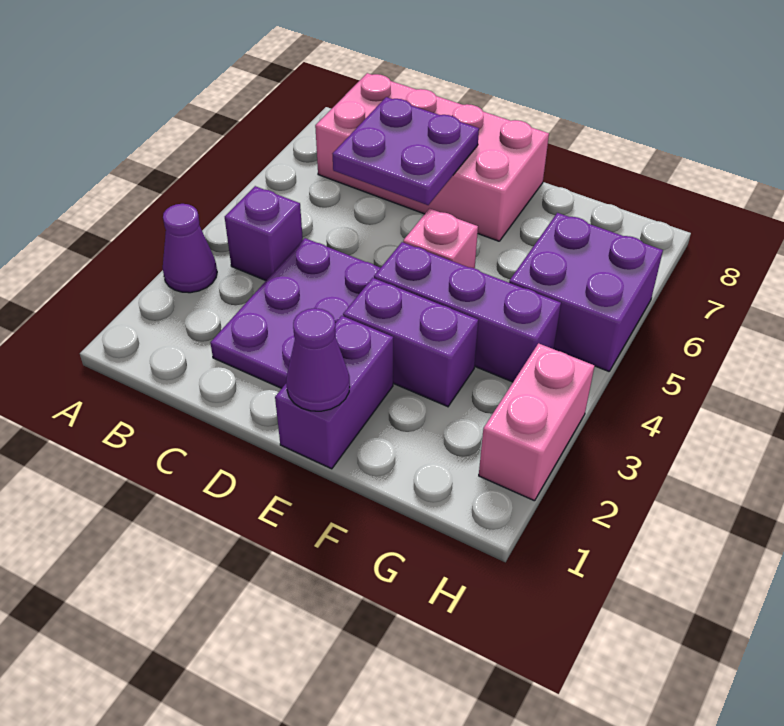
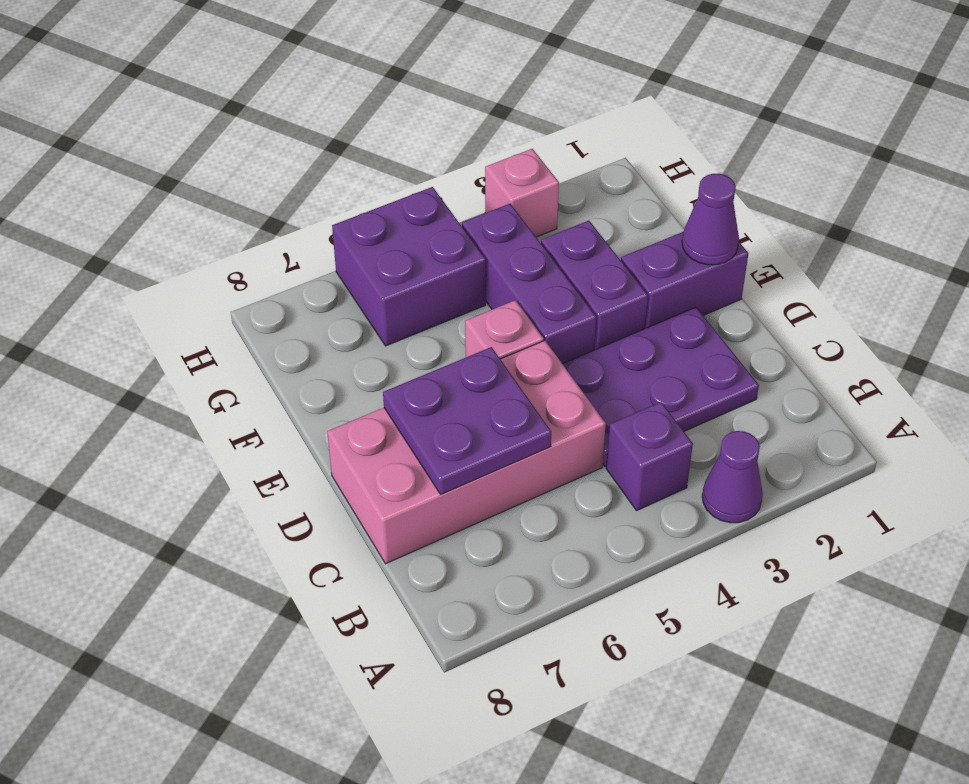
pink brick B7:E8 level 1 -> pink brick C5:D8 level 1
pink brick H2:H3 level 1 -> pink brick H3 level 1

